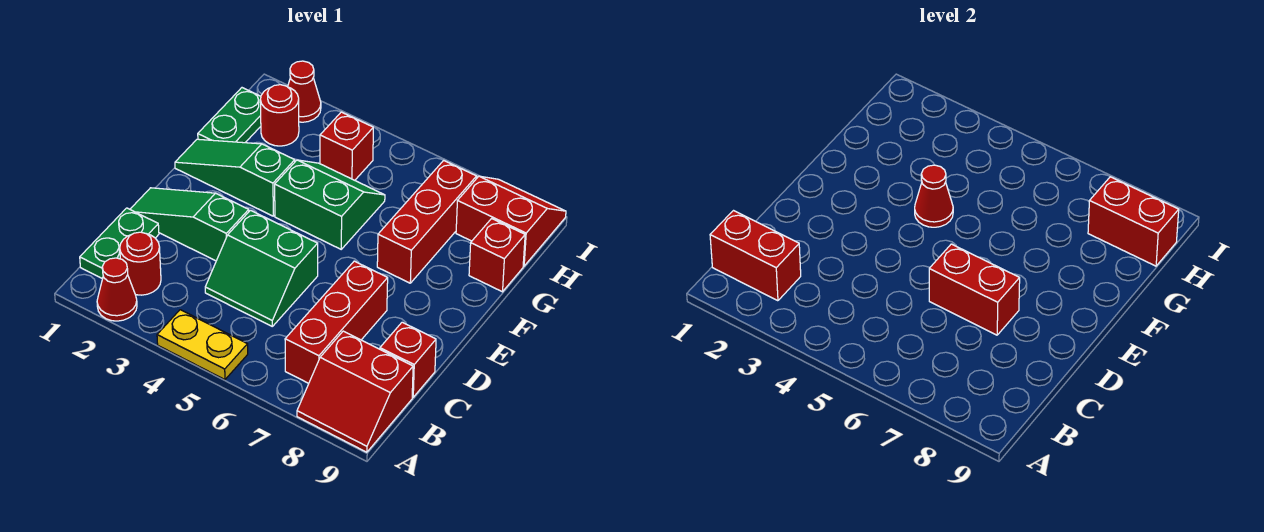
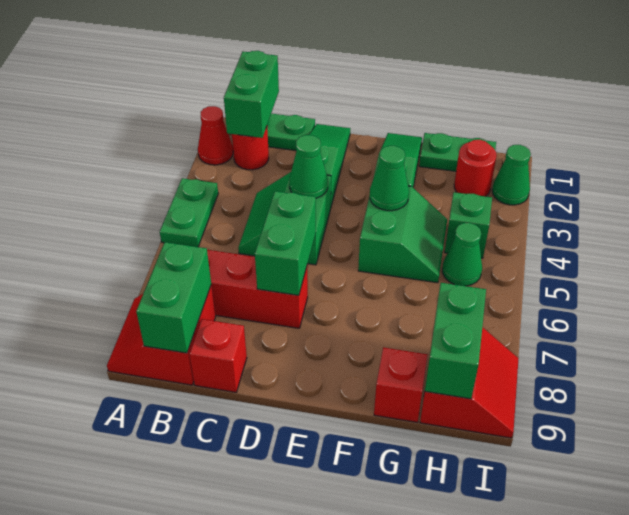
yellow plate A4:A5 level 1 -> green plate A4:A5 level 1
red brick B1:B2 level 2 -> green brick B1:B2 level 2
none -> green brick B8:B9 level 2
none -> green cone D4 level 2
red brick D6:D7 level 2 -> green brick D6:D7 level 2
red cone F4 level 2 -> green cone F4 level 2
red brick F7:H7 level 1 -> none
red brick H4 level 1 -> green brick H4 level 1
none -> green cone H5 level 1
red brick H8:H9 level 2 -> green brick H8:H9 level 2
red cone I2 level 1 -> green cone I2 level 1

